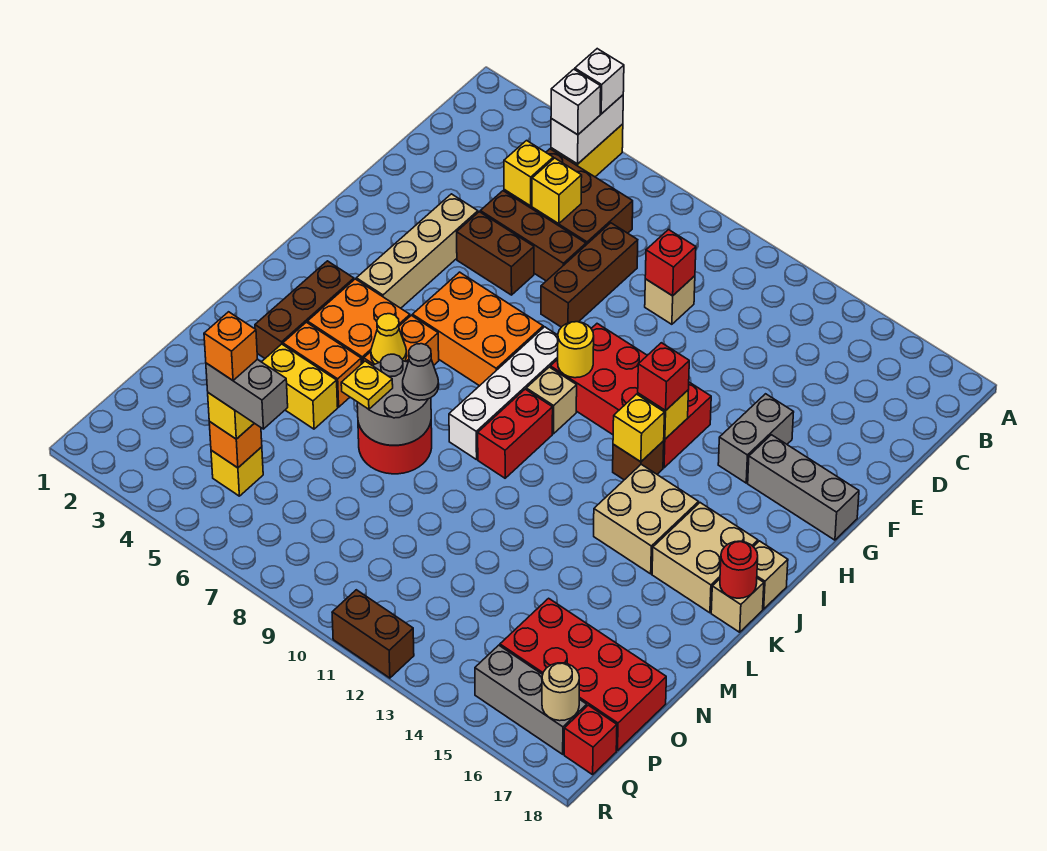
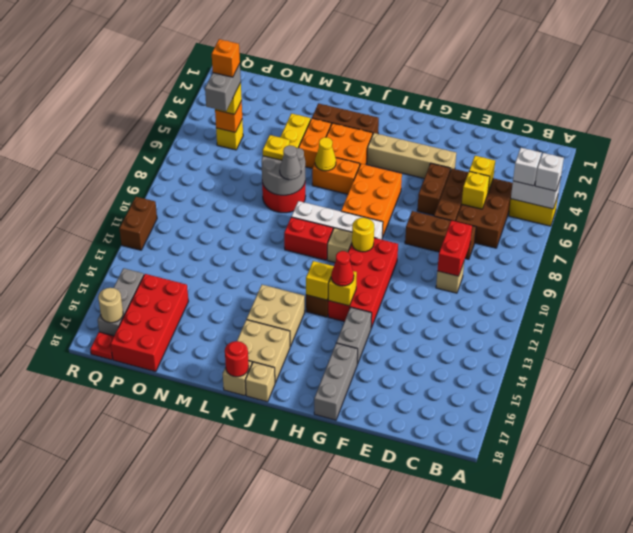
red brick D10 level 2 -> red brick D9:D10 level 2
grey brick F15:G15 level 1 -> grey brick G14:G15 level 1
red brick H13 level 3 -> red cone H13 level 3
red brick Q18 level 1 -> red plate Q18 level 1

